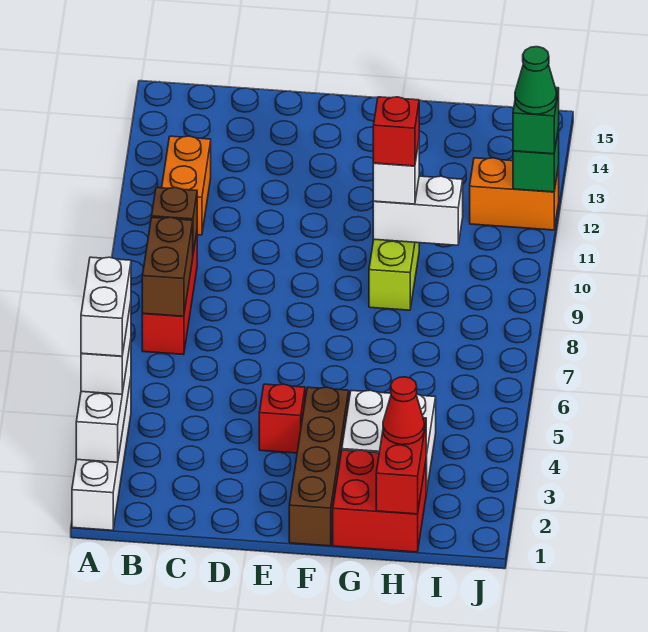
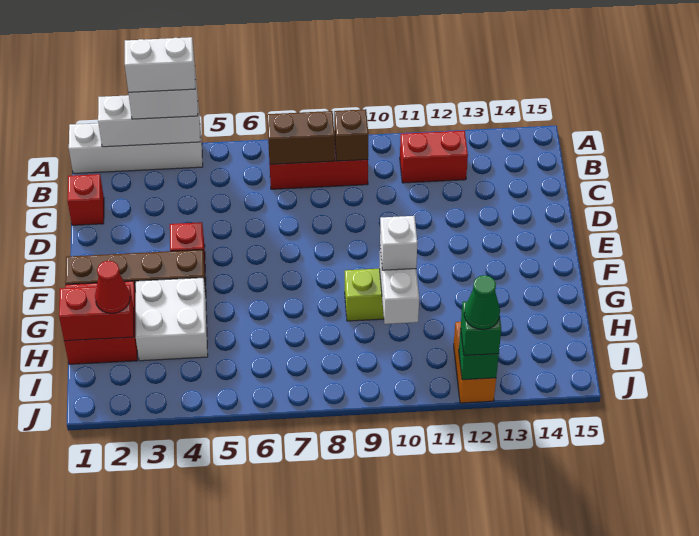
orange brick B11:B12 level 1 -> red brick B11:B12 level 1
red brick G10 level 4 -> red brick C1 level 1

